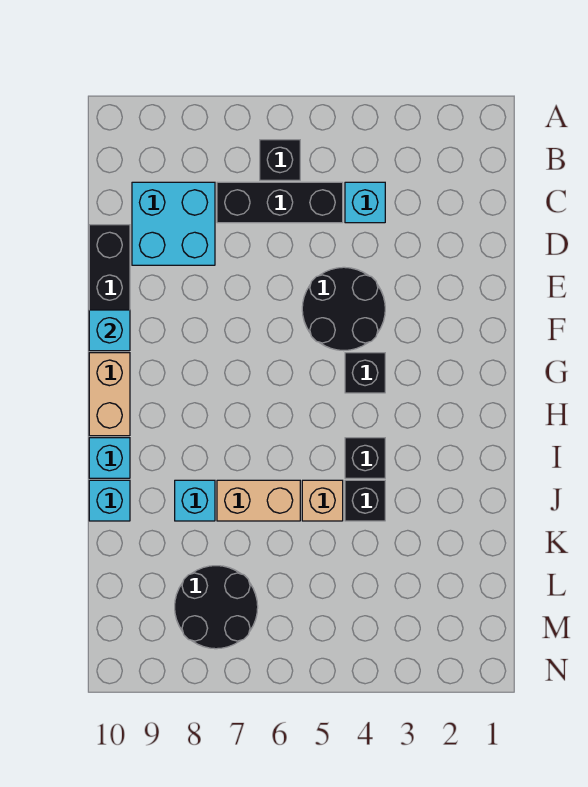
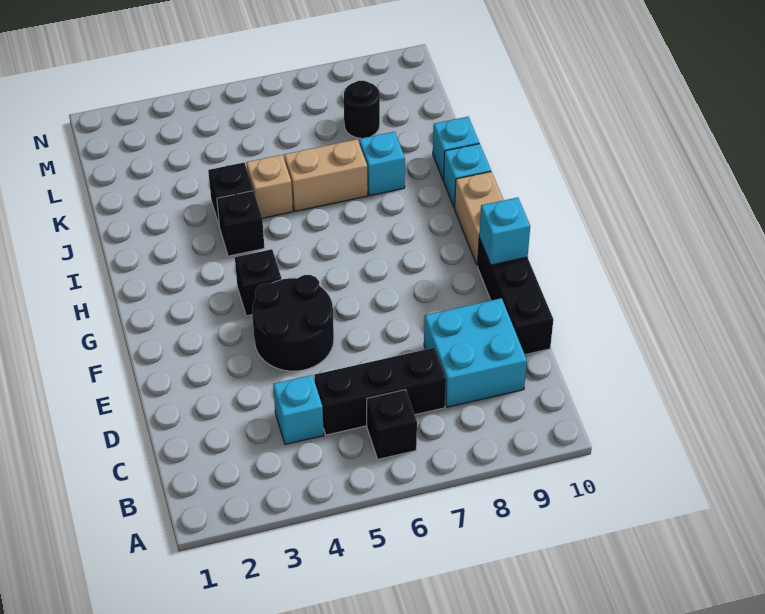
black round brick L7:M8 level 1 -> black round brick L8 level 1

